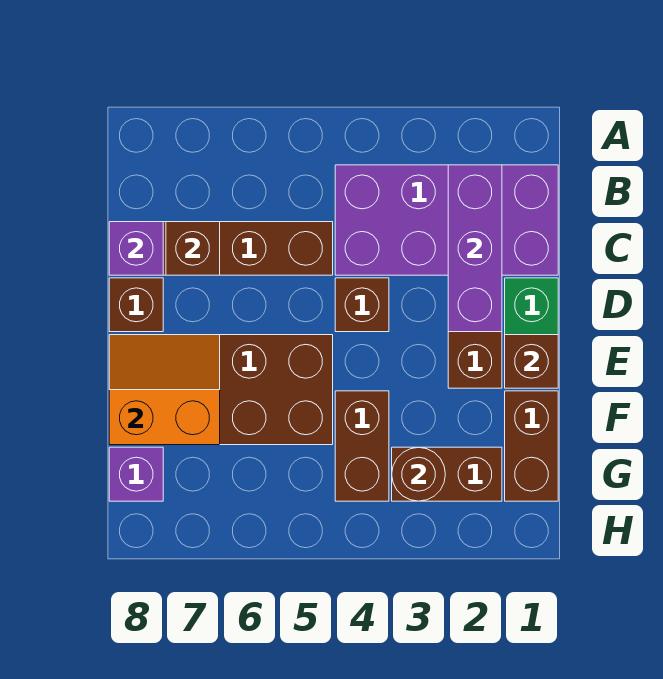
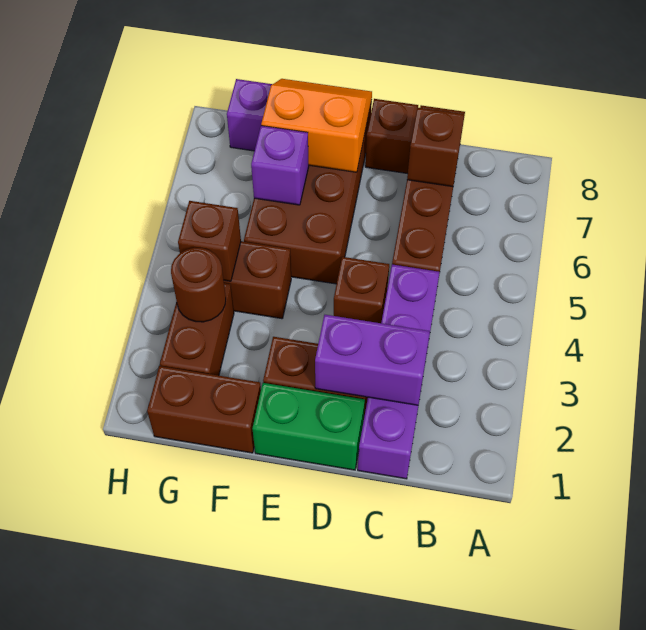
purple brick B1:C4 level 1 -> purple brick C1:C4 level 1
purple brick B2:D2 level 2 -> purple brick C2:D2 level 2
purple brick C8 level 2 -> purple brick F6 level 2
brown brick E1 level 2 -> brown brick G4 level 2
orange slope E7:F8 level 2 top F -> orange slope E7:F8 level 2 top 7

